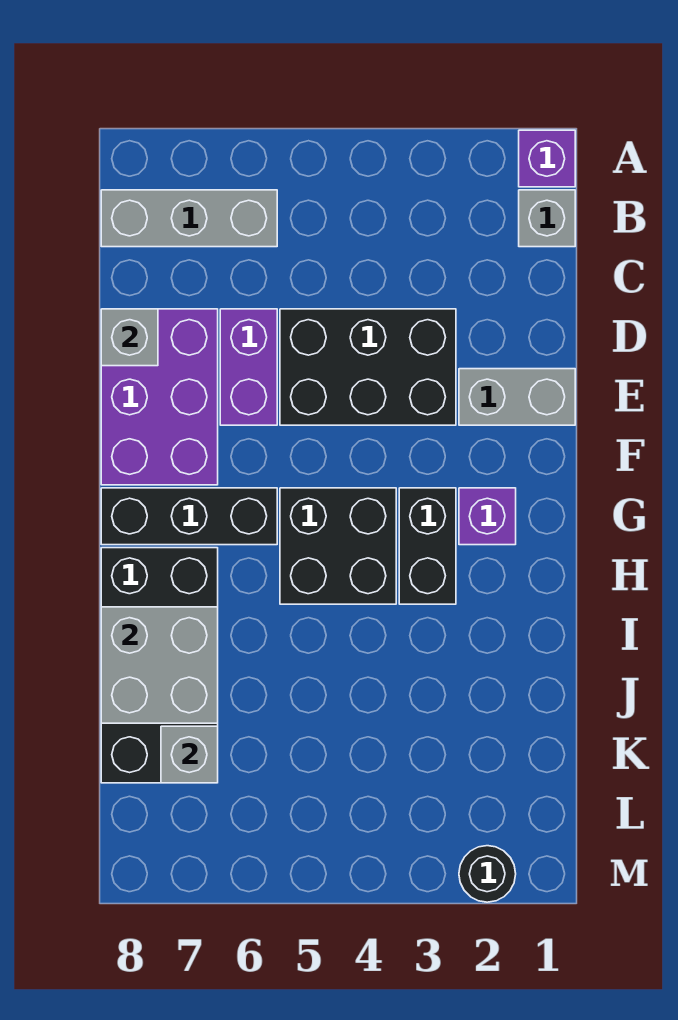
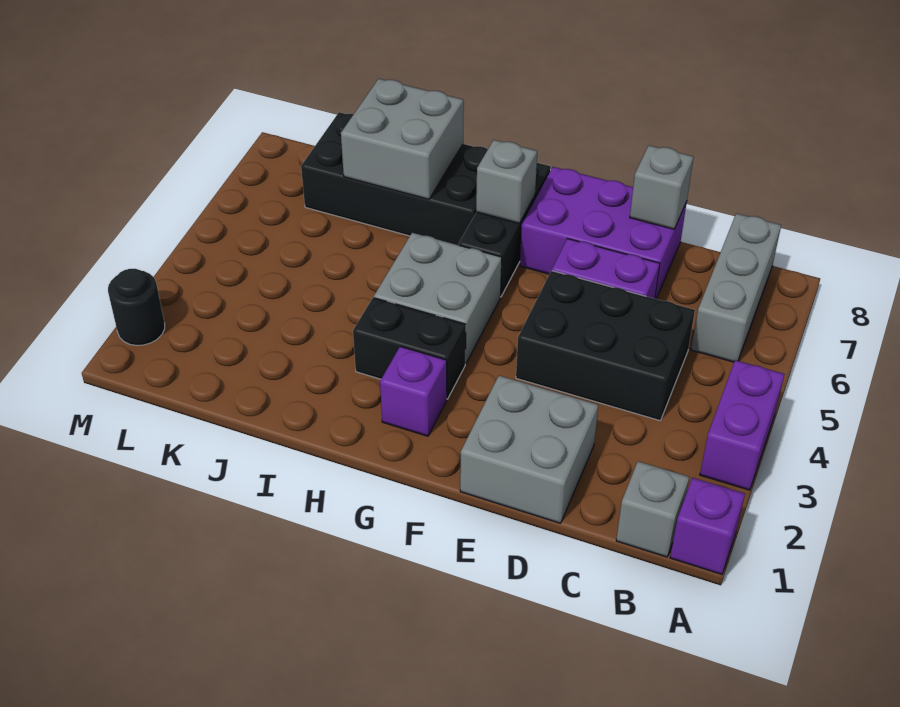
none -> purple brick A3:A4 level 1
black brick D3:E5 level 1 -> black brick C4:E5 level 1
grey brick E1:E2 level 1 -> grey brick D1:E2 level 1
black brick G4:H5 level 1 -> grey brick G4:H5 level 1
grey brick K7 level 2 -> grey brick G7 level 2

